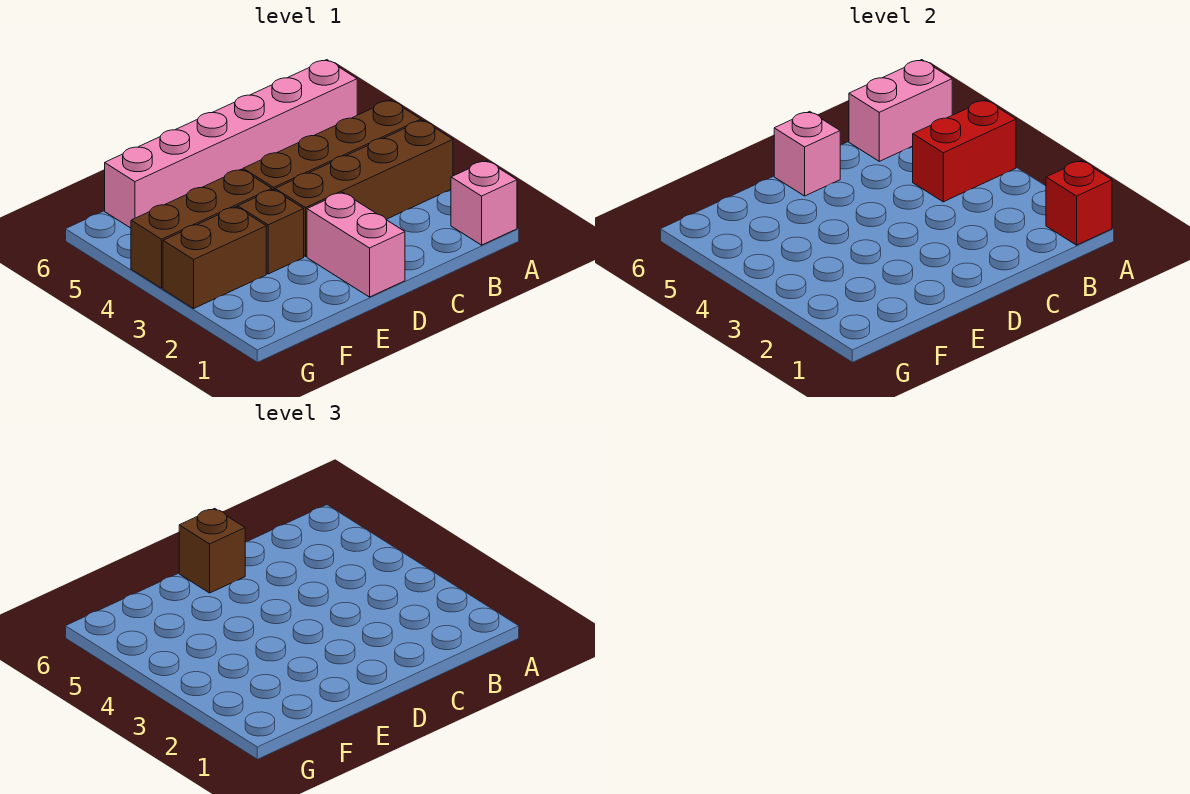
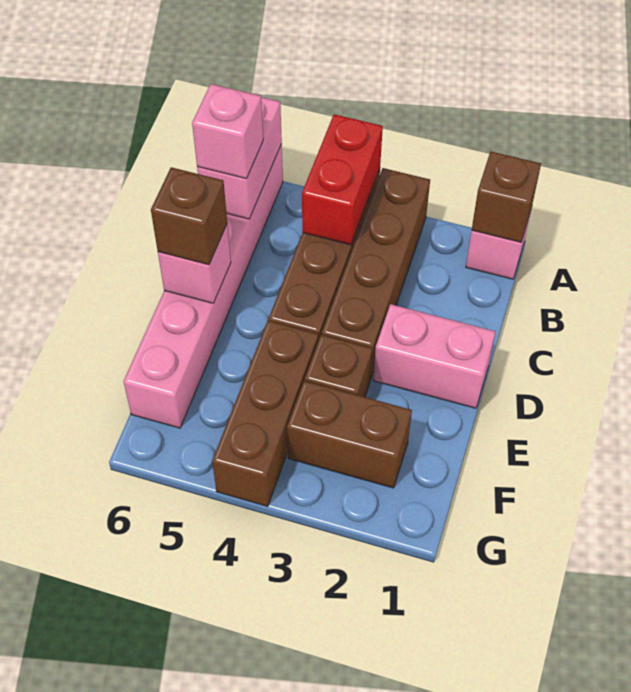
red brick A1 level 2 -> brown brick A1 level 2
none -> pink brick B6 level 3
brown brick F3:G3 level 1 -> brown brick F2:F3 level 1

